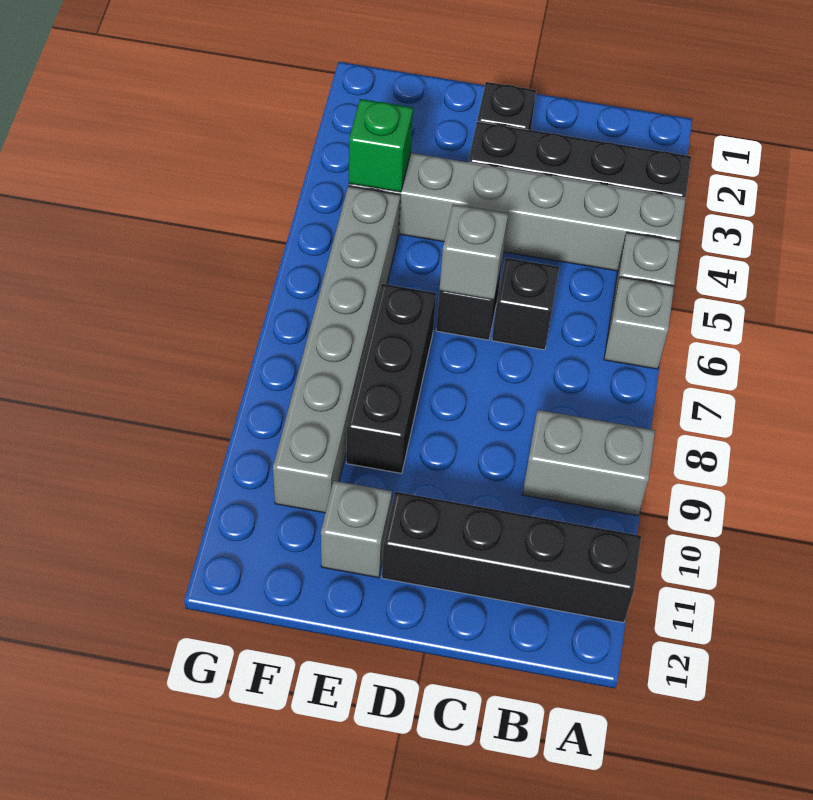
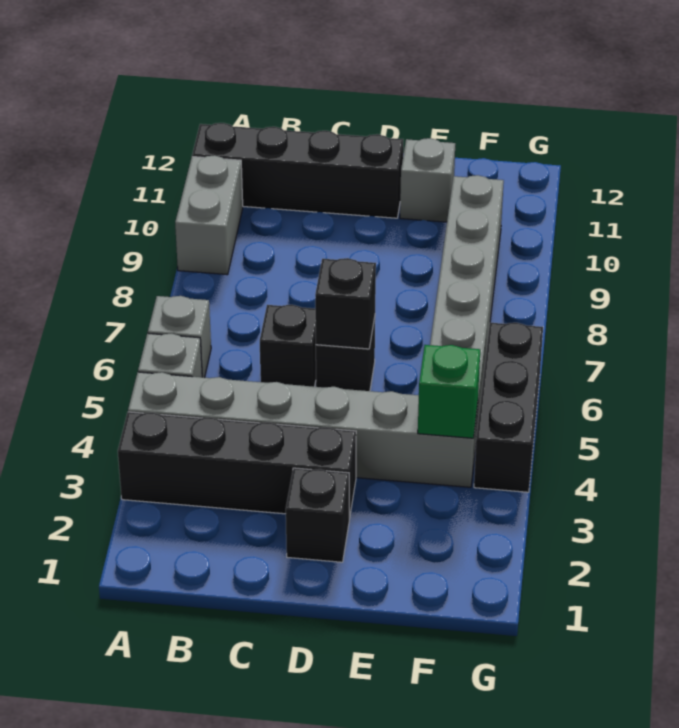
grey brick A9:B9 level 1 -> grey brick A9:A10 level 1
grey brick D6 level 2 -> black brick D6 level 2
black brick E7:E9 level 1 -> black brick G4:G6 level 1

